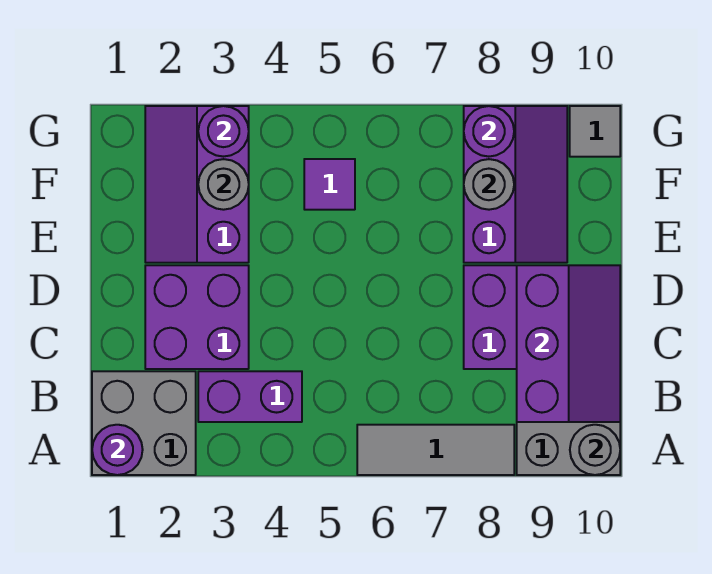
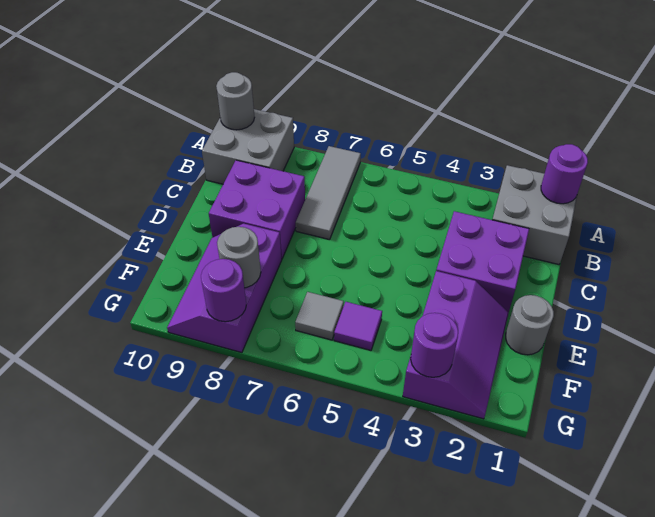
grey tile A6:A8 level 1 -> grey tile A7:C7 level 1
purple brick B3:B4 level 1 -> none
purple slope B9:D10 level 2 top 9 -> none
grey round brick F3 level 2 -> grey round brick E1 level 1
grey tile G10 level 1 -> grey tile F6 level 1

